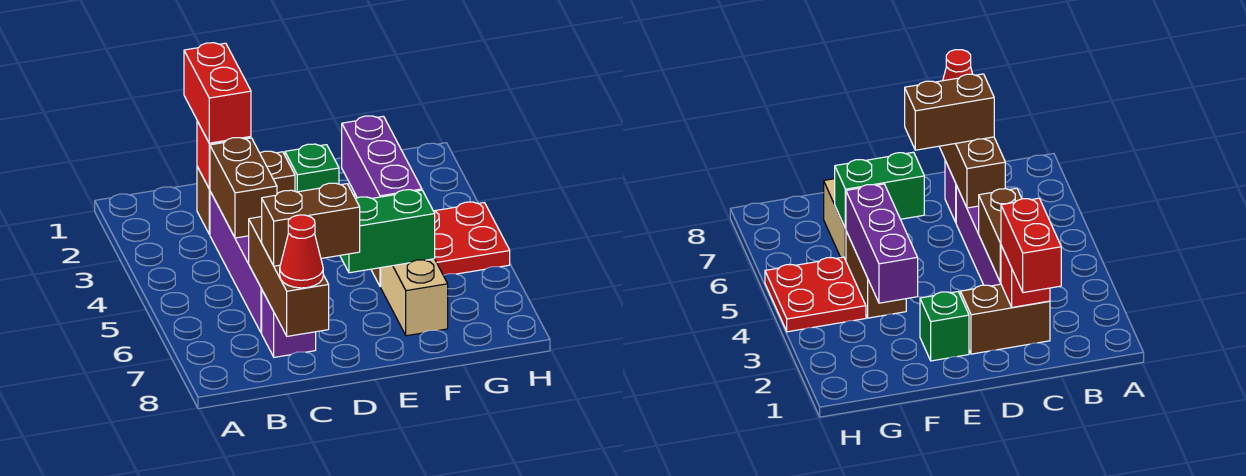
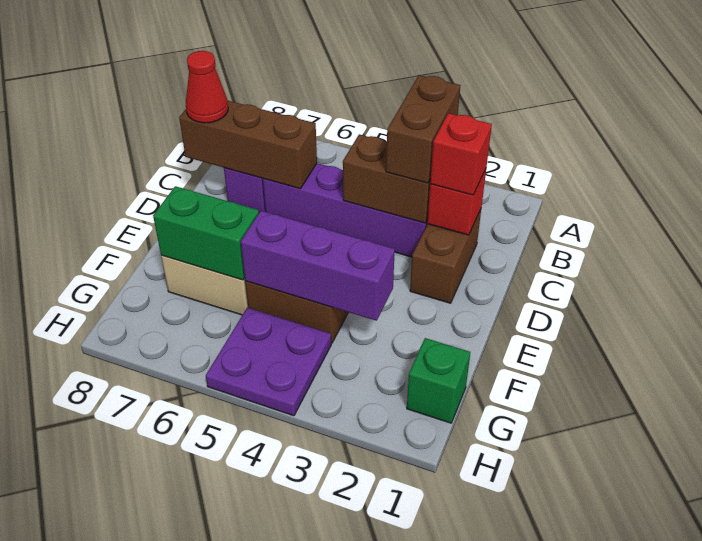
red brick C1:C2 level 3 -> red brick C2 level 3
brown brick C7:D7 level 3 -> brown brick B3:C3 level 3
green brick E2 level 1 -> green brick G1 level 1
green brick E6:F6 level 2 -> green brick F6:F7 level 2
red plate G4:H5 level 1 -> purple plate G4:H5 level 1

